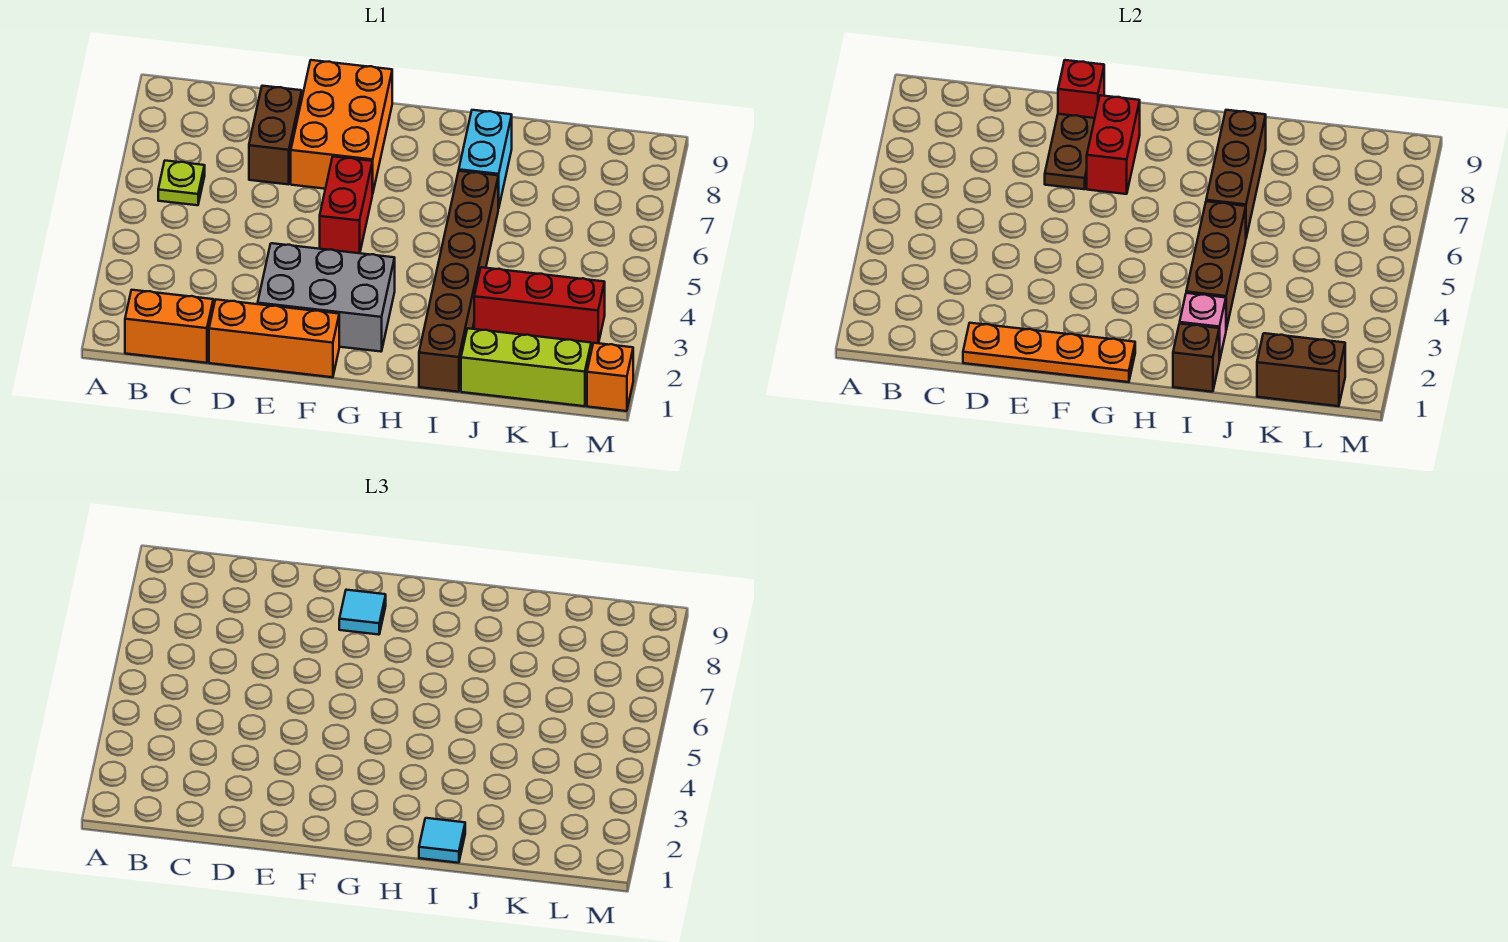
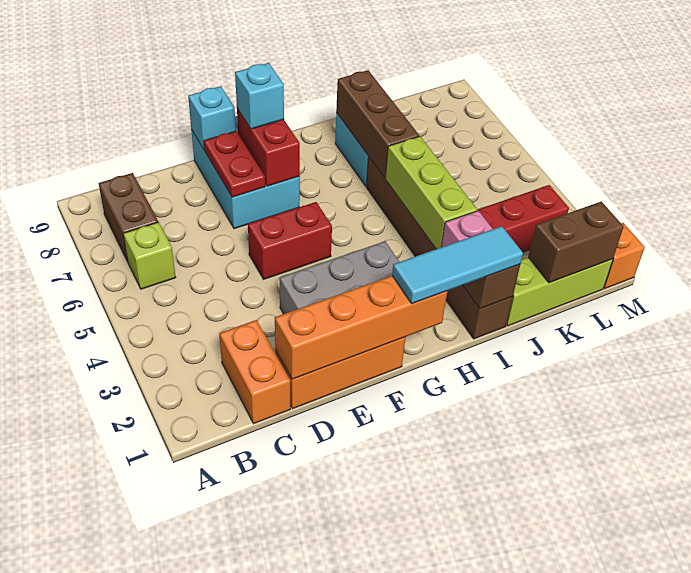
orange brick B1:C1 level 1 -> orange brick C1:C2 level 1
lime plate B6 level 1 -> lime brick B6 level 1
orange plate D1:G1 level 2 -> orange brick D1:G1 level 2
brown brick D7:D8 level 1 -> brown brick B7:B8 level 1
orange brick E7:F9 level 1 -> cyan brick E7:F9 level 1
brown plate E7:E8 level 2 -> red plate E7:E8 level 2
red brick E9 level 2 -> cyan brick E9 level 2
red brick F5:F6 level 1 -> red brick E5:F5 level 1
cyan tile F8 level 3 -> cyan brick F8 level 3
cyan tile I1 level 3 -> cyan tile G1:I1 level 3
brown brick I3:I5 level 2 -> lime brick I3:I5 level 2

